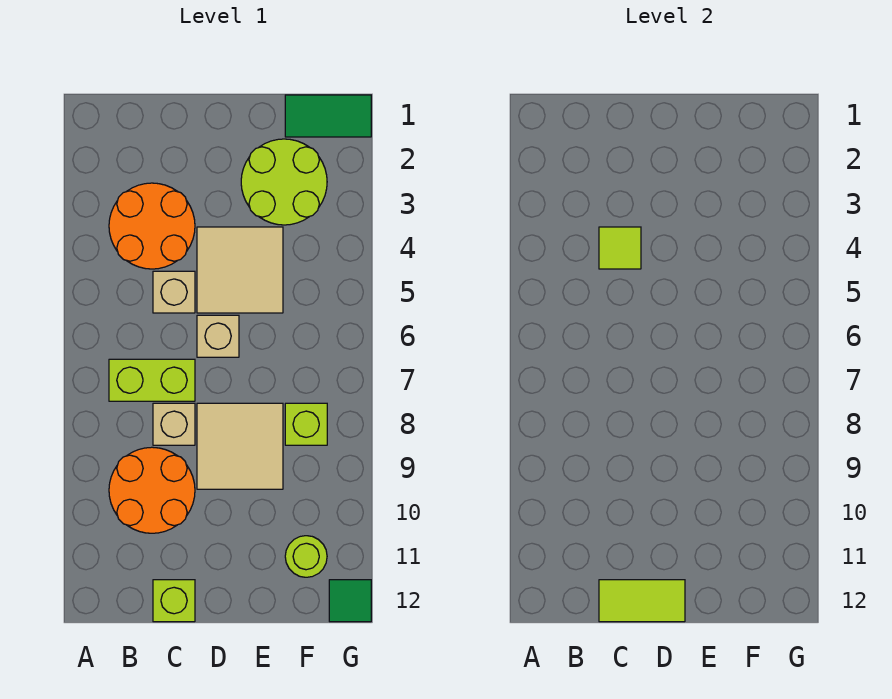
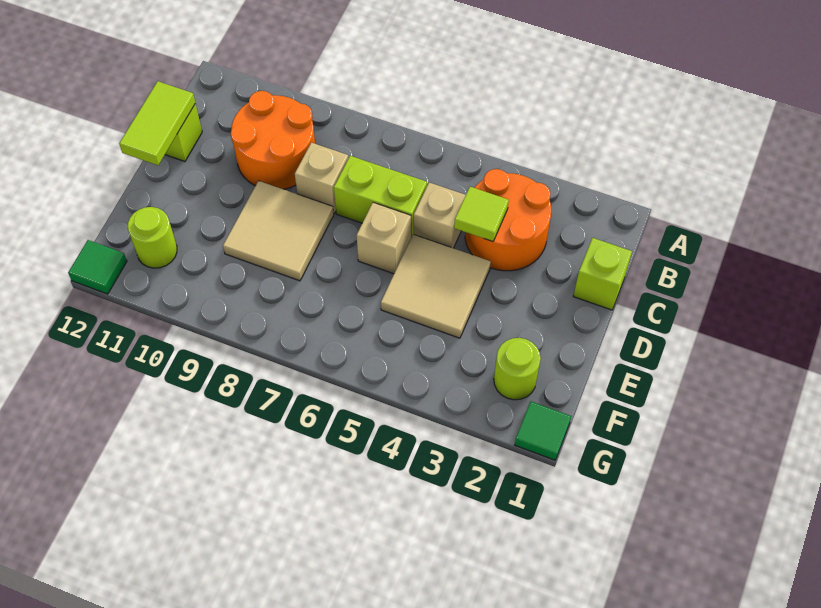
lime brick B7:C7 level 1 -> lime brick C6:C7 level 1
lime round brick E2:F3 level 1 -> lime round brick F2 level 1
green tile F1:G1 level 1 -> green tile G1 level 1
lime brick F8 level 1 -> lime brick C1 level 1

